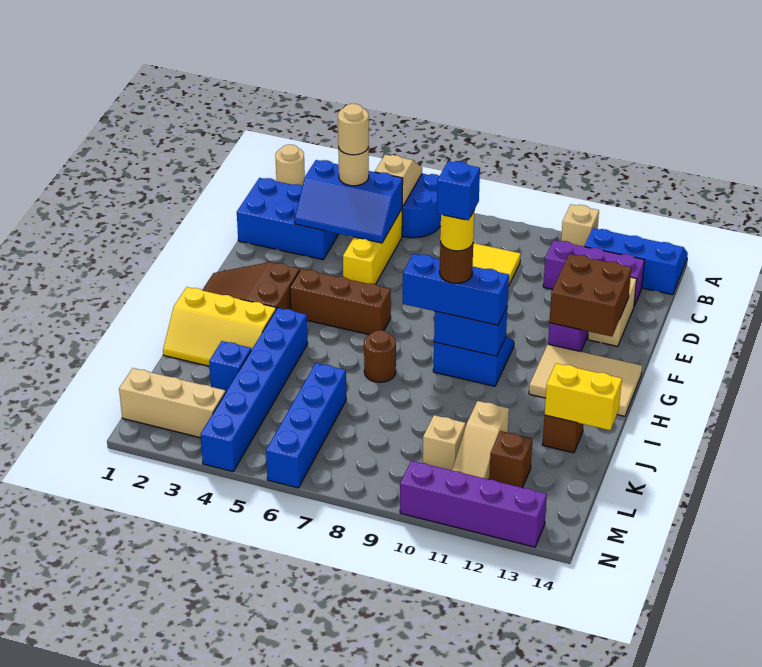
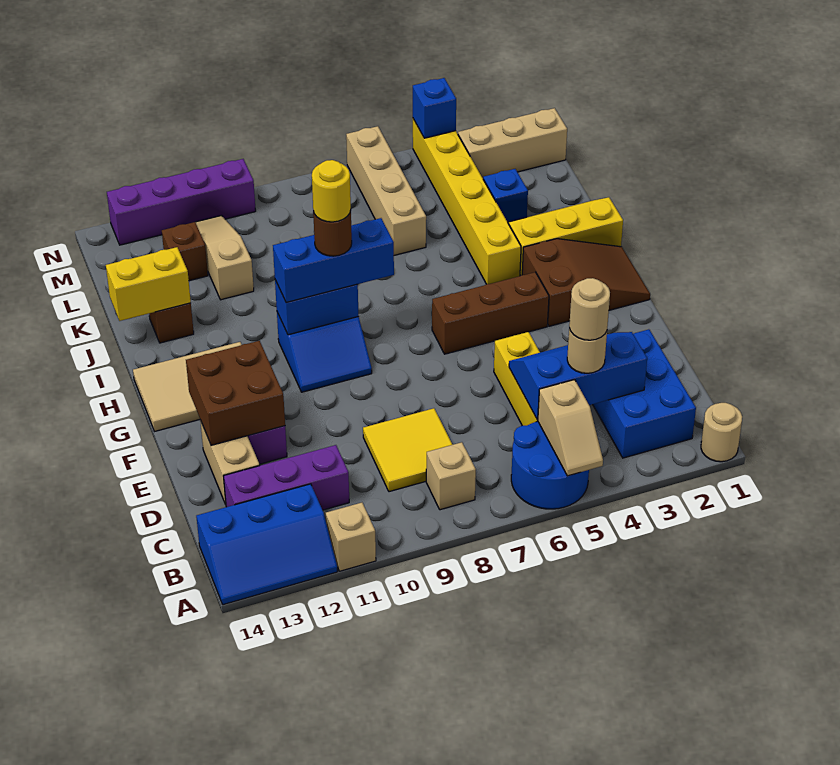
blue brick C1:D3 level 1 -> blue brick B2:D3 level 1
blue brick H9 level 6 -> blue brick N4 level 2
blue brick I4:N4 level 1 -> yellow brick I4:N4 level 1
brown round brick I7 level 1 -> none
blue brick K6:N6 level 1 -> tan brick K6:N6 level 1
tan brick L10 level 1 -> tan brick B8 level 1

